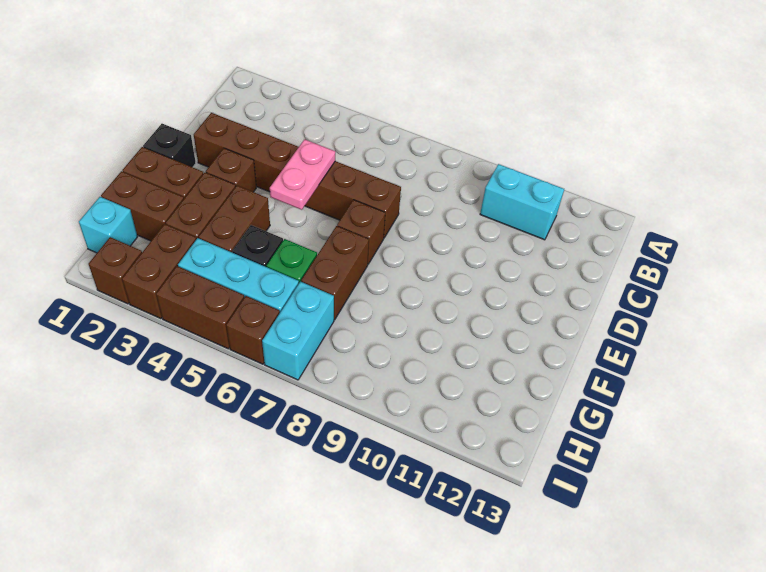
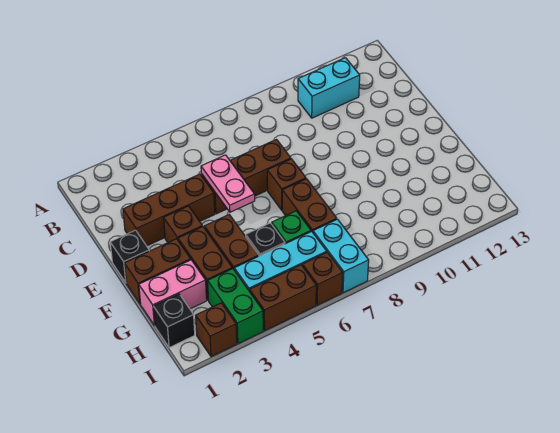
brown brick G1:G2 level 1 -> pink brick G1:G2 level 1
cyan brick H1 level 1 -> black brick H1 level 1
brown brick H3:I3 level 1 -> green brick H3:I3 level 1

